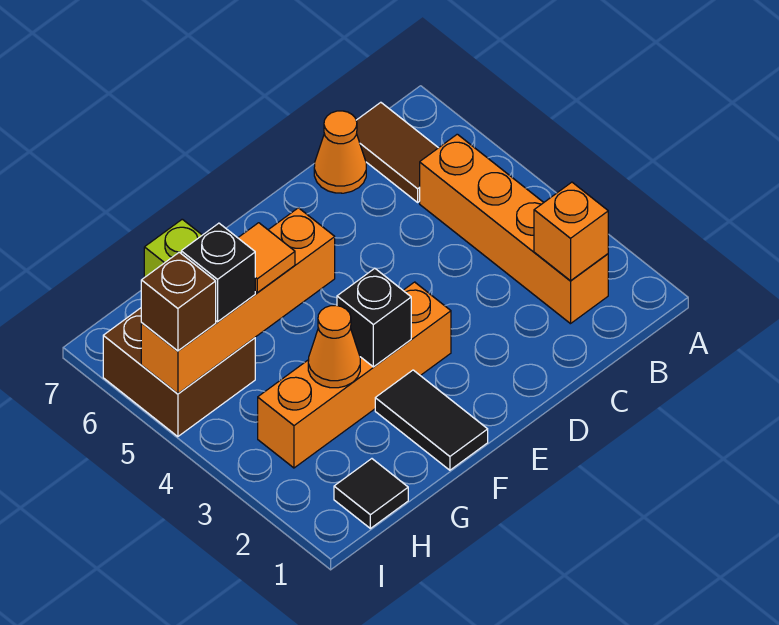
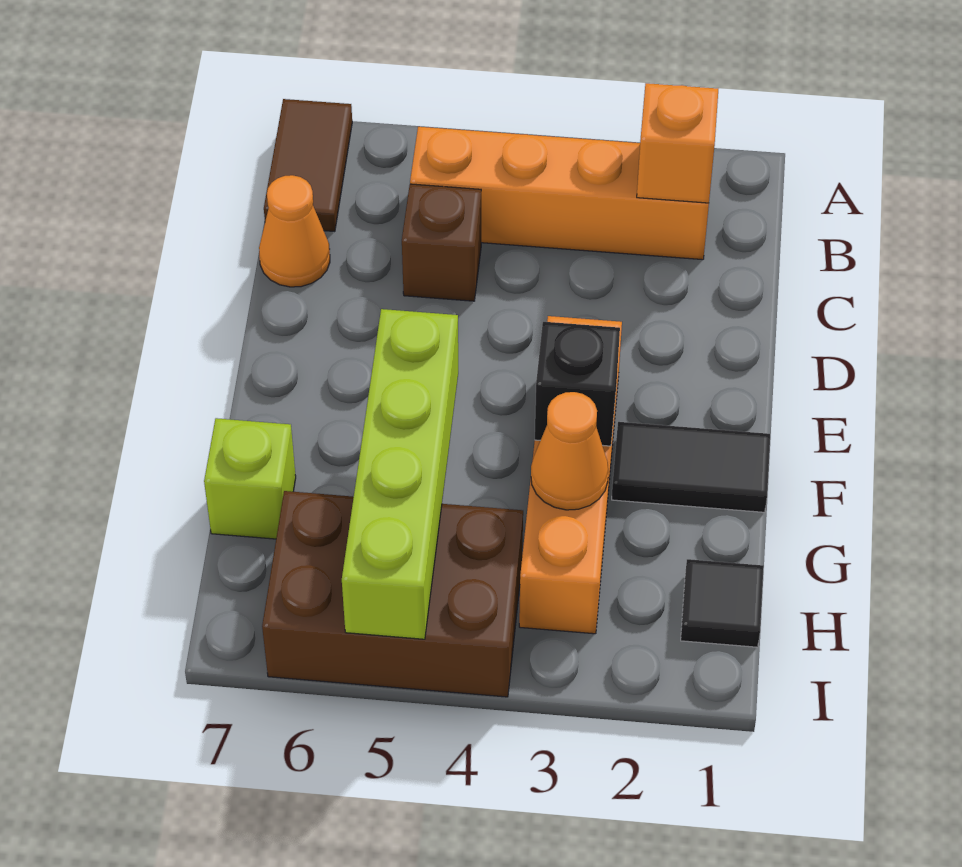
brown tile B6:B7 level 1 -> brown tile A7:B7 level 1
orange brick F5:I5 level 2 -> lime brick F5:I5 level 2
orange tile G5 level 3 -> none
brown brick H5:I6 level 1 -> brown brick H4:I6 level 1
black brick H5 level 3 -> none
brown brick I5 level 3 -> brown brick C5 level 1

